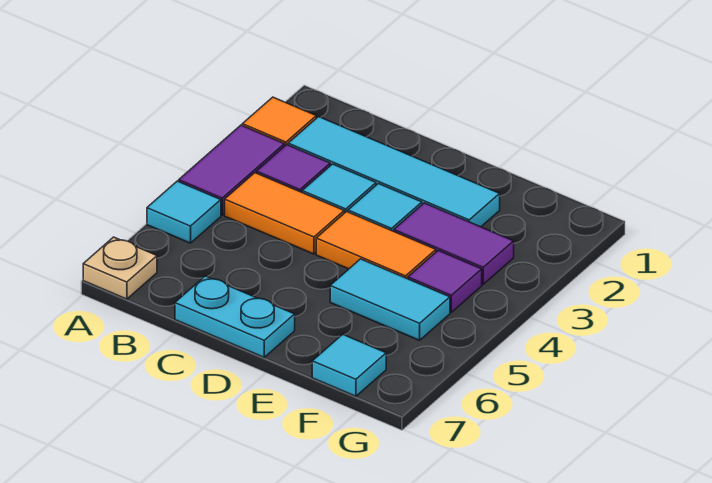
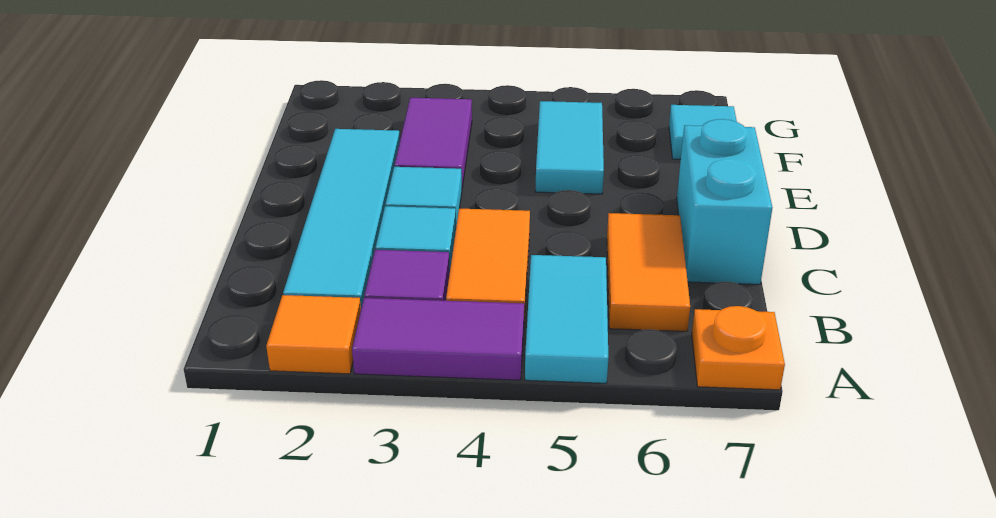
cyan tile A5 level 1 -> cyan tile A5:B5 level 1
tan plate A7 level 1 -> orange plate A7 level 1
cyan plate C7:D7 level 1 -> cyan brick C7:D7 level 1
orange tile D4:E4 level 1 -> orange tile B6:C6 level 1
purple tile F4 level 1 -> none

